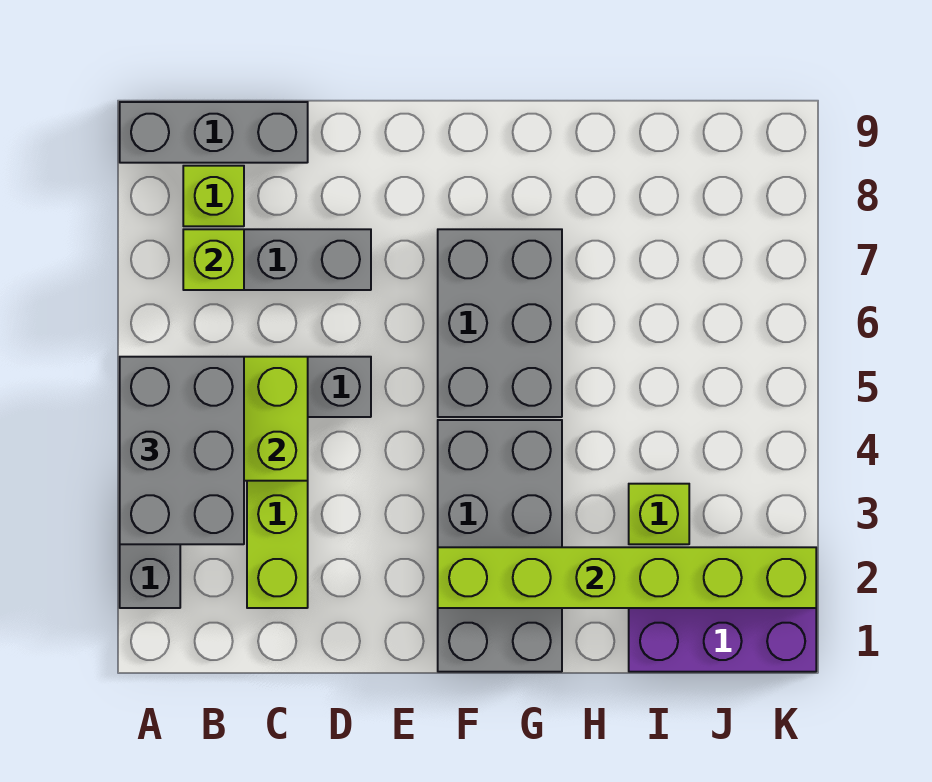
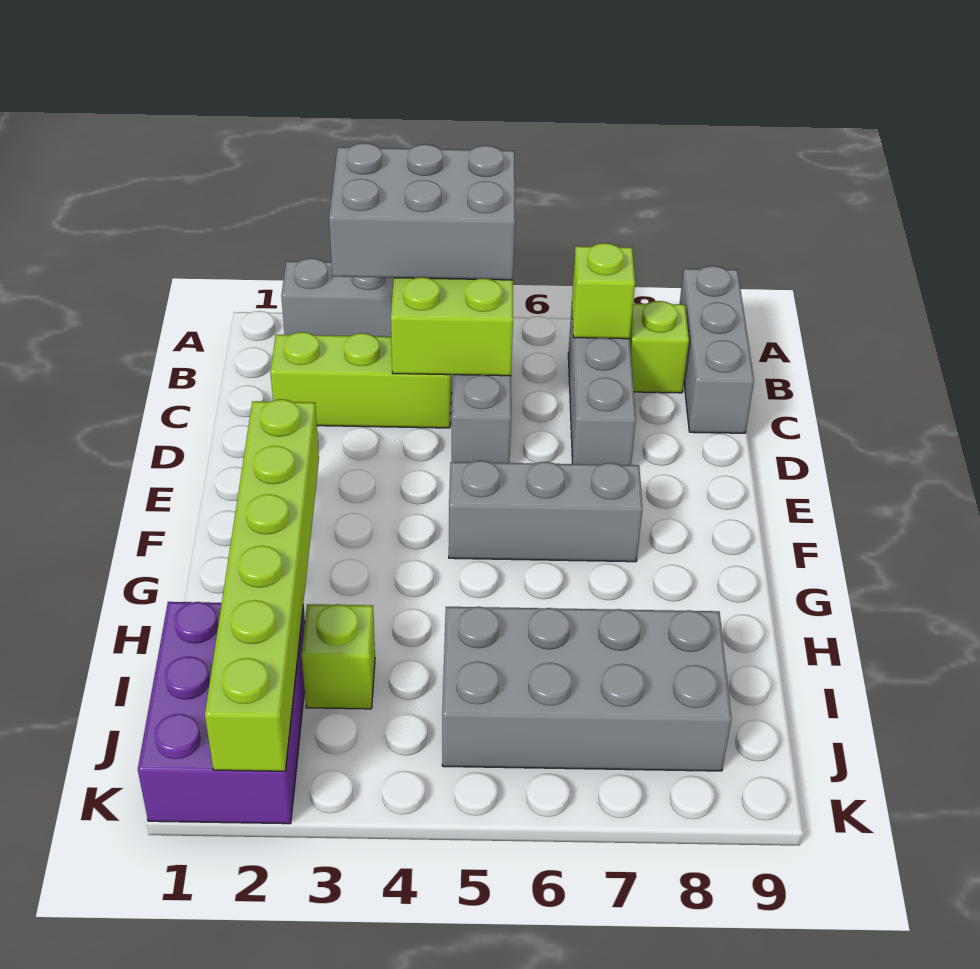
grey brick F1:G4 level 1 -> grey brick I5:J8 level 1
grey brick F5:G7 level 1 -> grey brick F5:F7 level 1

